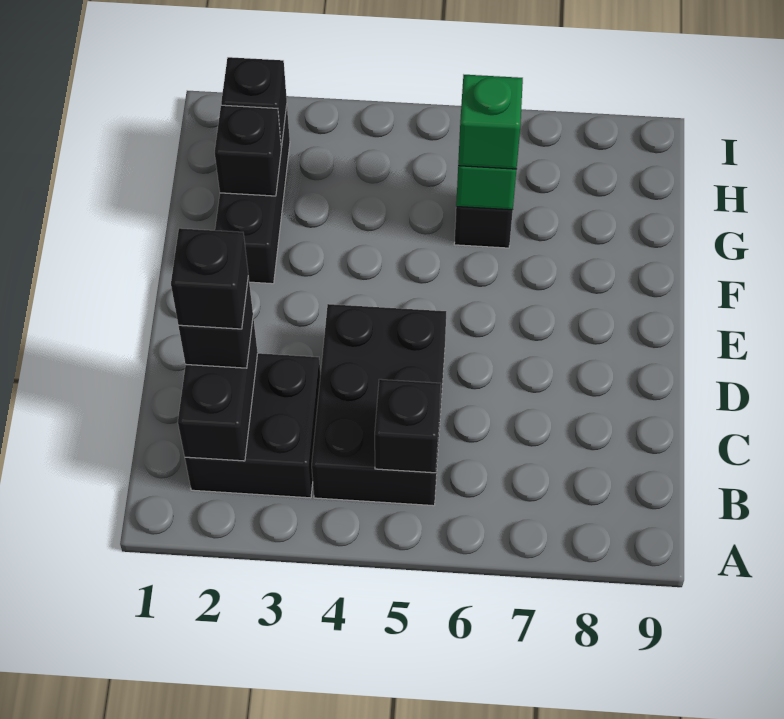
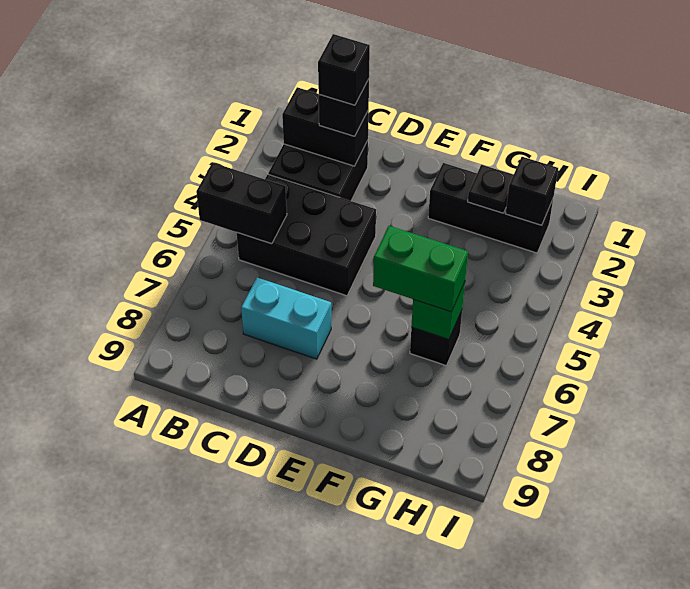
black brick B5 level 2 -> black brick A5:B5 level 2
none -> cyan brick C7:D7 level 1
black brick G2 level 2 -> black plate G2 level 2
green brick G6 level 3 -> green brick F6:G6 level 3

